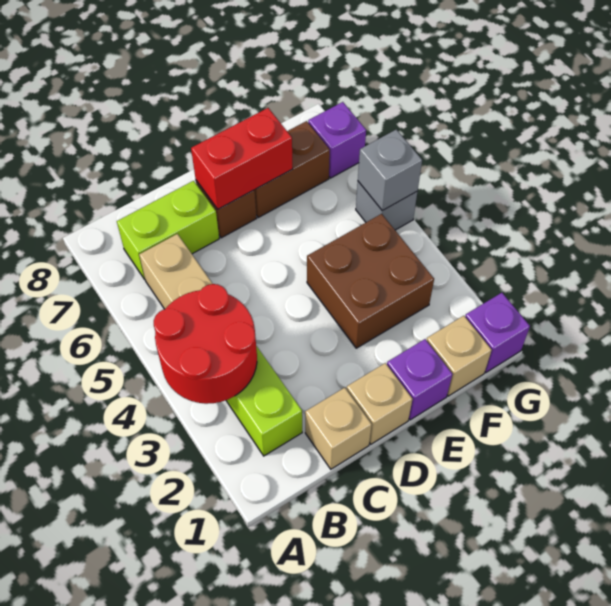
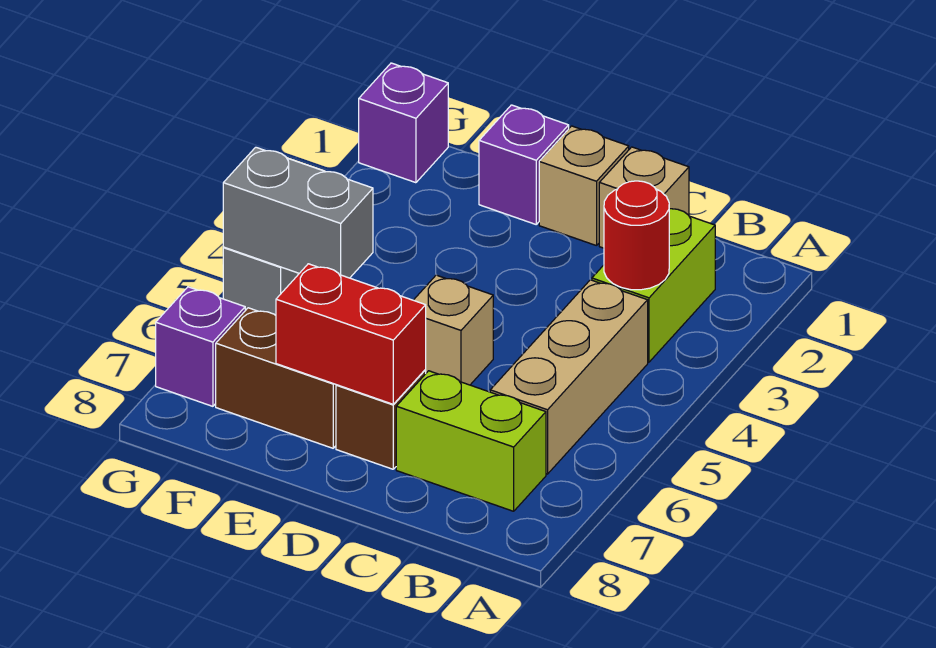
red round brick A3:B4 level 2 -> red round brick B3 level 2
brown brick E3:F4 level 1 -> none
tan brick F1 level 1 -> tan brick D5 level 1
grey brick G5 level 2 -> grey brick F5:G5 level 2

